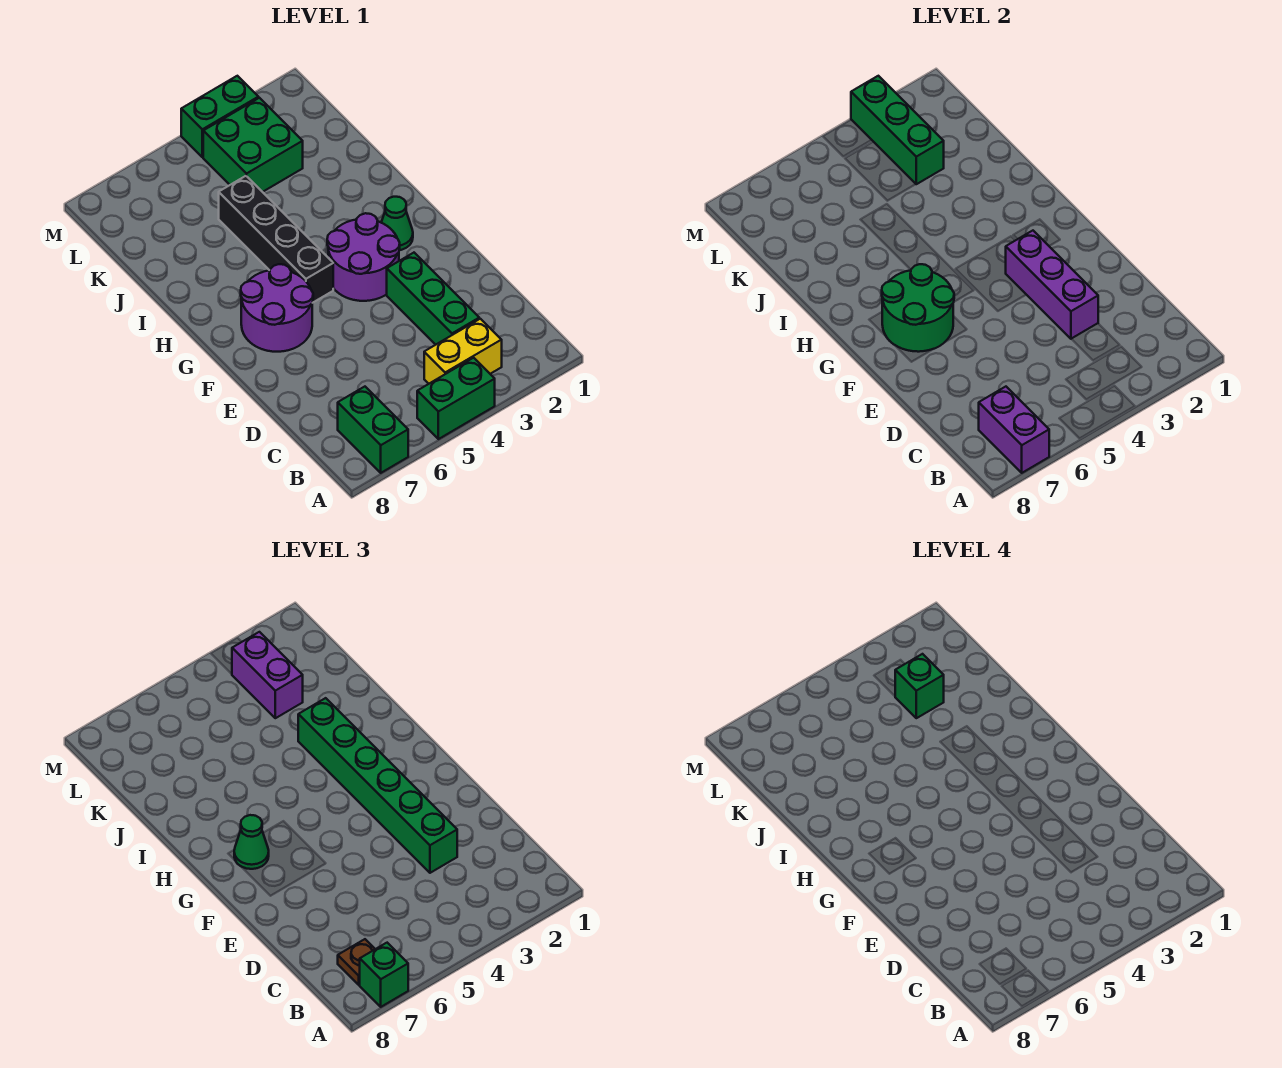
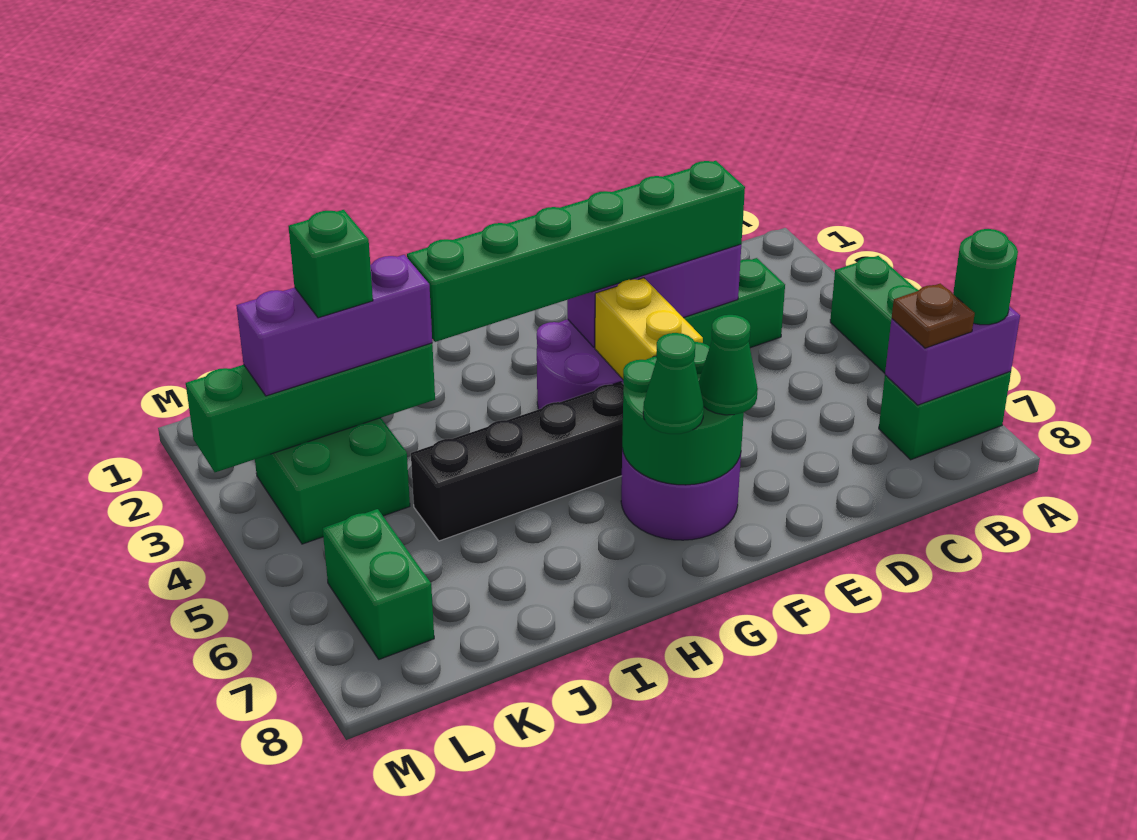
green brick A7 level 3 -> green round brick A7 level 3
yellow brick B3:B4 level 1 -> yellow brick F4:F5 level 2
green cone G2 level 1 -> green cone F7 level 3
green brick K3:M3 level 2 -> green brick J3:M3 level 2
purple brick K3:L3 level 3 -> purple brick J3:L3 level 3
green brick M3:M4 level 1 -> green brick L6:L7 level 1

